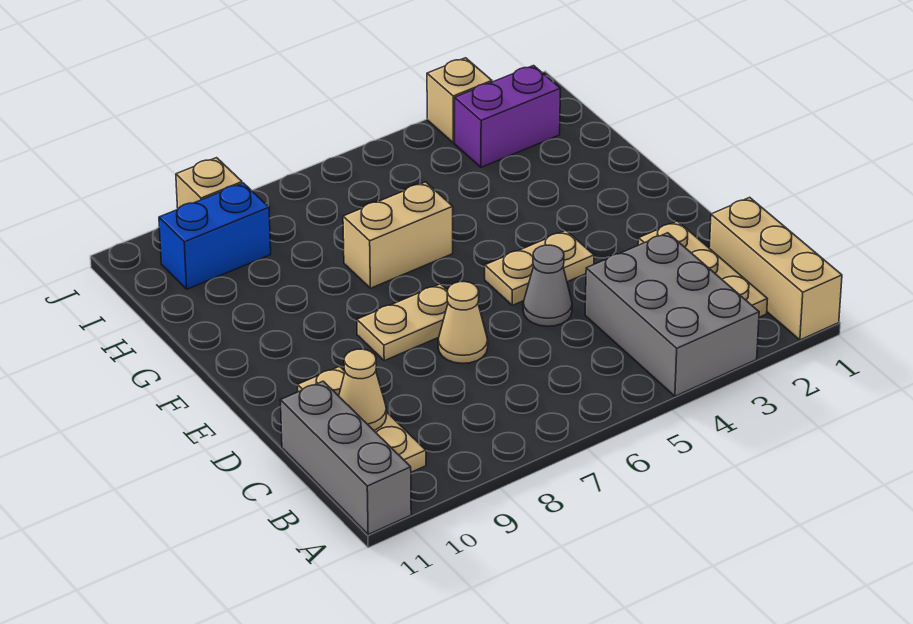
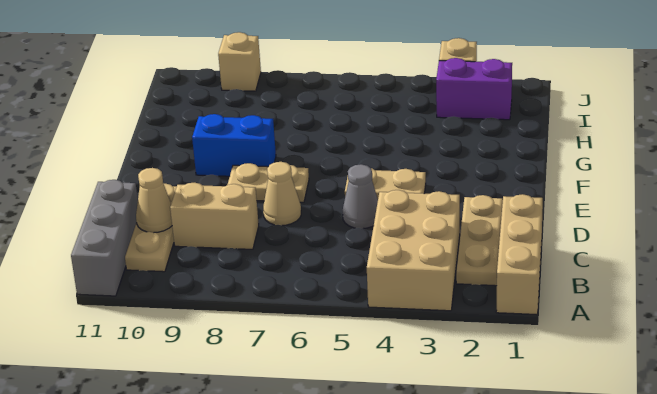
grey brick A3:C4 level 1 -> tan brick A3:C4 level 1
tan brick G6:G7 level 1 -> tan brick C8:C9 level 1
blue brick I9:I10 level 1 -> blue brick F8:F9 level 1

